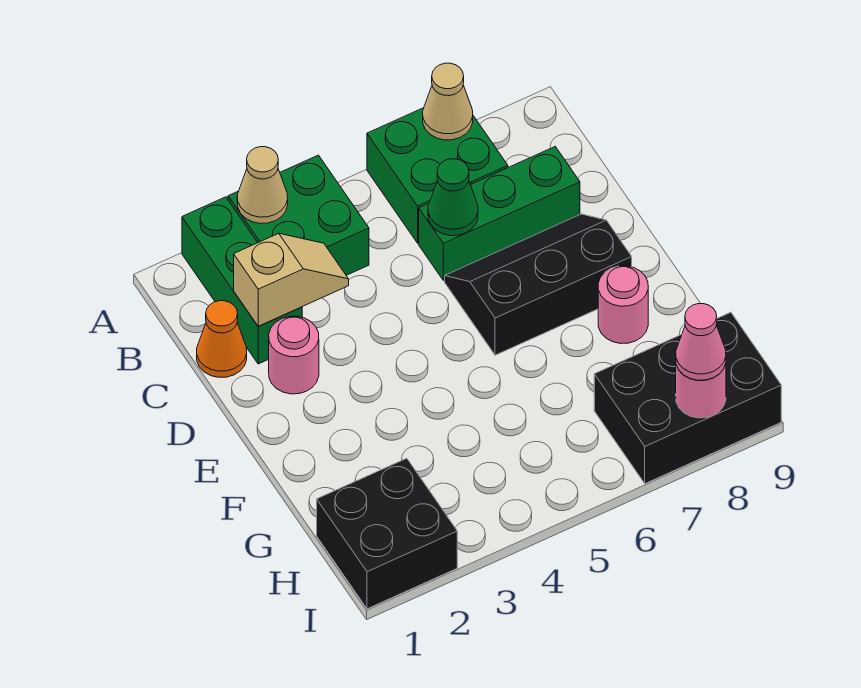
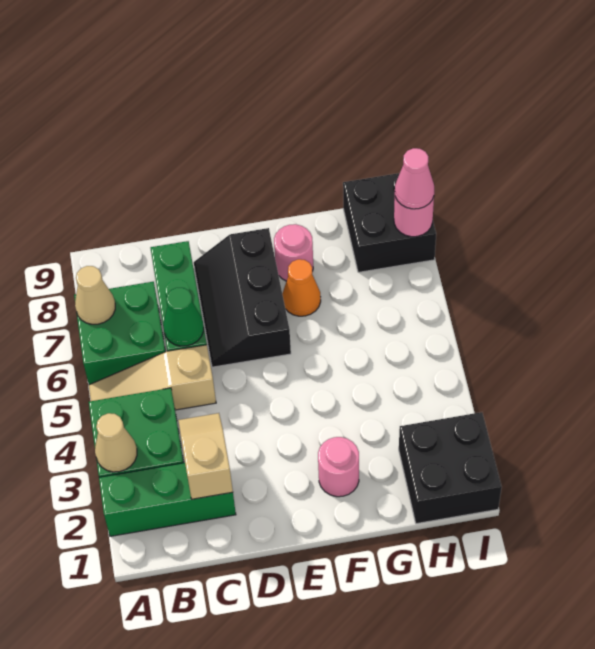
none -> tan slope A5:C5 level 1 top C
orange cone C1 level 1 -> orange cone F7 level 1
pink round brick D2 level 1 -> pink round brick F2 level 1
black brick H7:I9 level 1 -> black brick H8:I9 level 1

